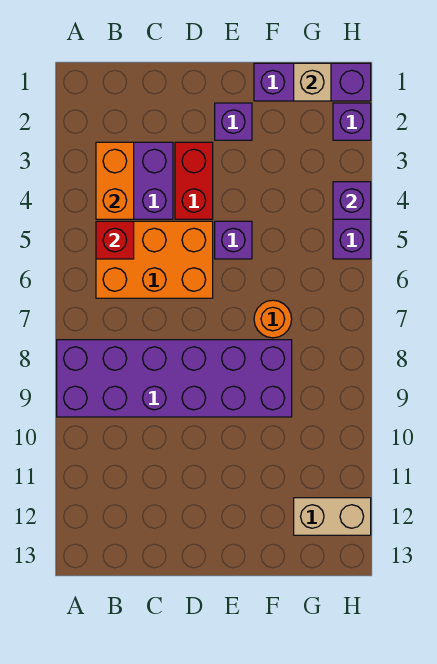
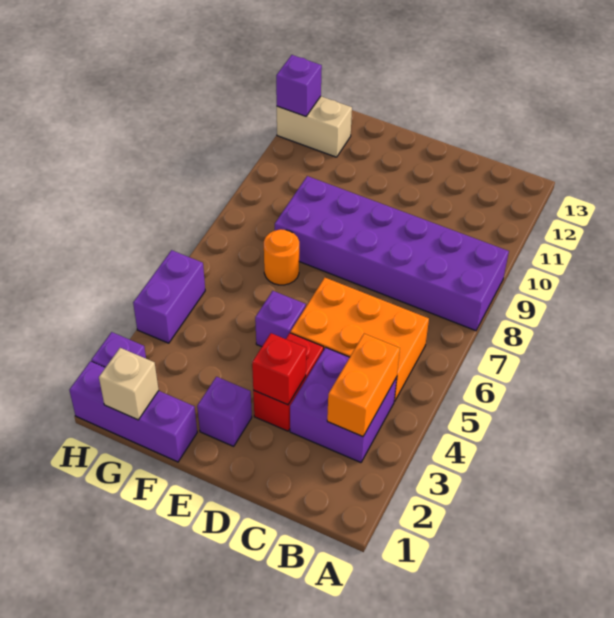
red brick B5 level 2 -> red brick D3 level 2
purple brick H4 level 2 -> purple brick H12 level 2

